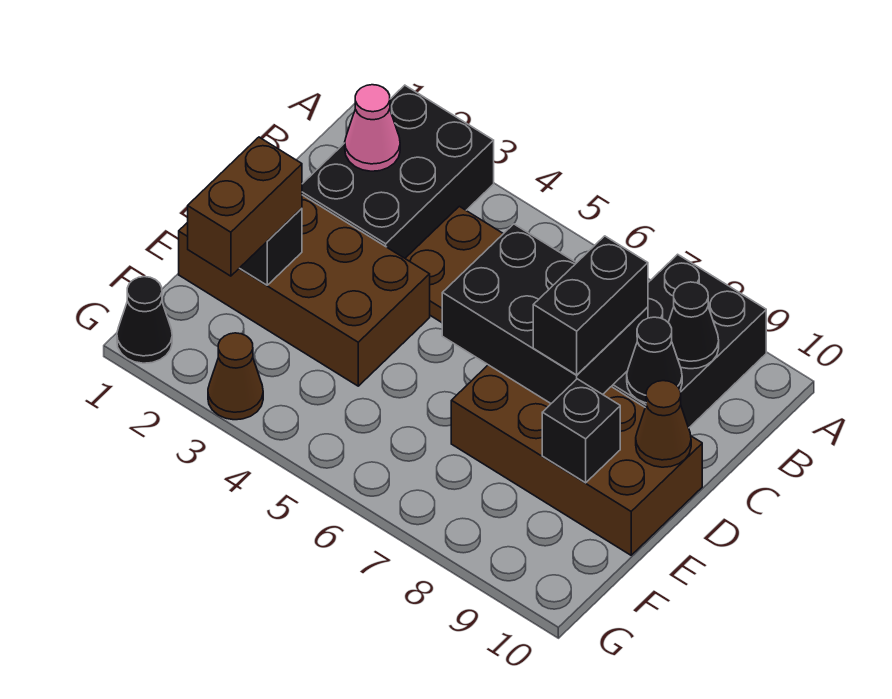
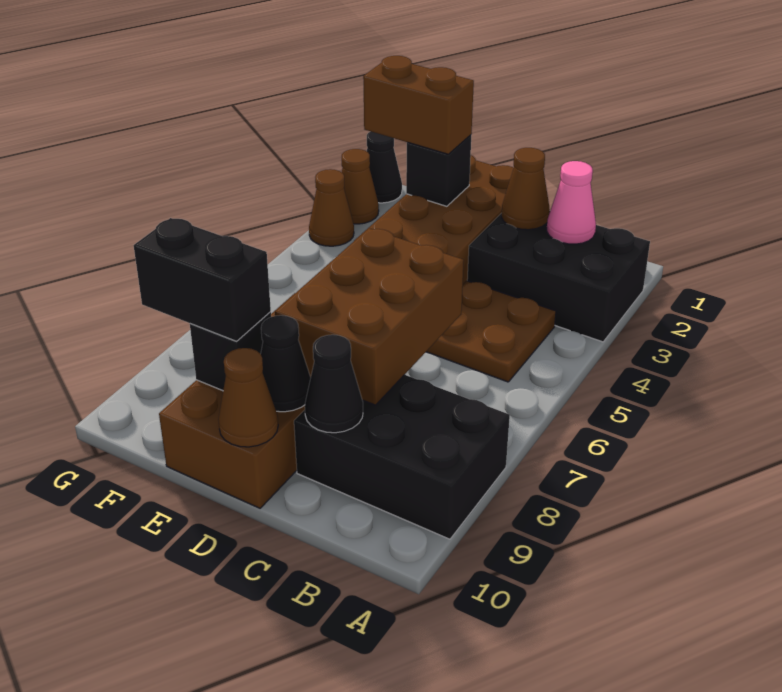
black cone B9 level 2 -> black cone D9 level 2
none -> brown cone C2 level 2
black brick C6:D8 level 2 -> brown brick C6:D8 level 2
black brick C8:D8 level 3 -> black brick E9:F9 level 3
none -> brown cone G2 level 1

